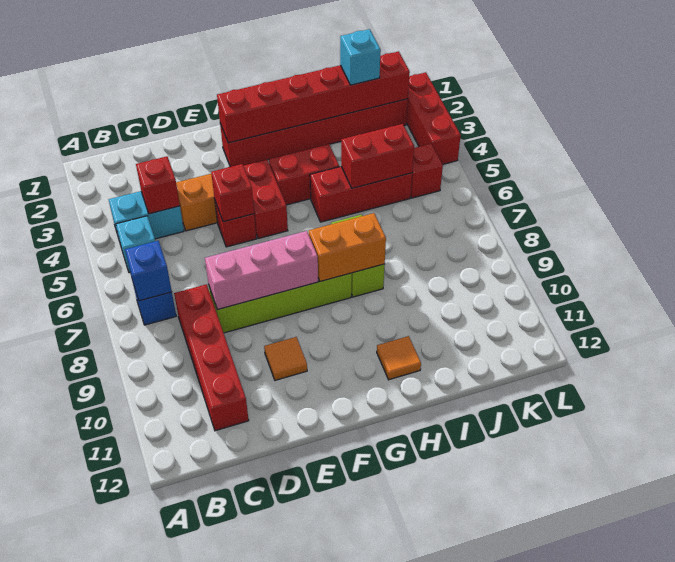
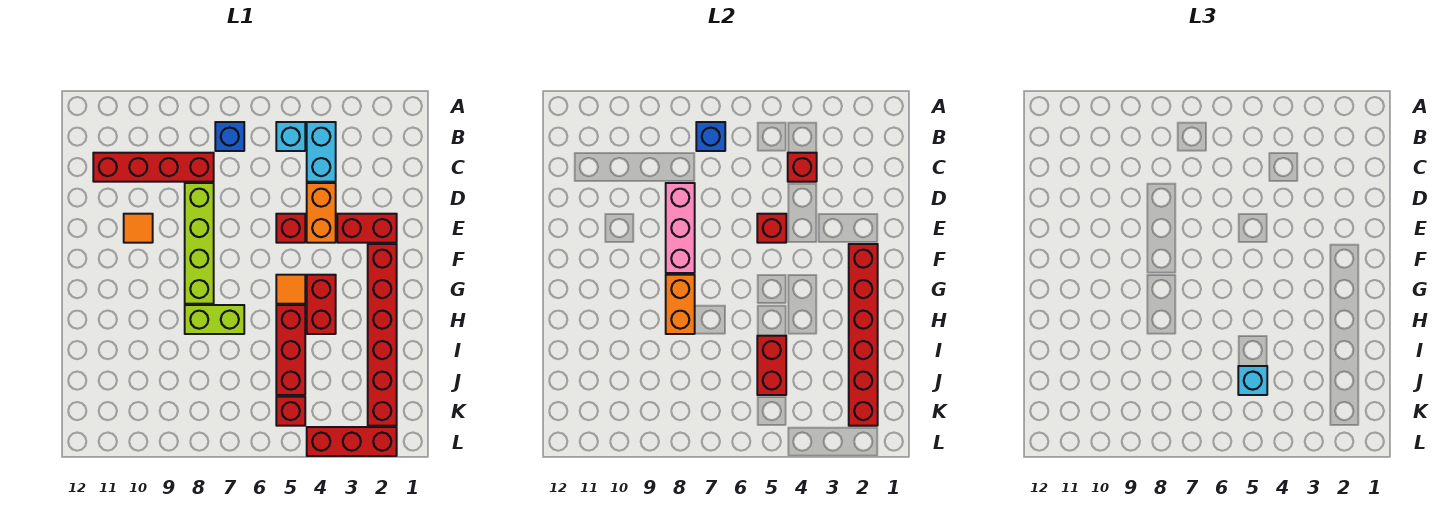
red brick F4:F5 level 1 -> red brick E2:E3 level 1
orange tile H11 level 1 -> orange tile G5 level 1
cyan brick J2 level 3 -> cyan brick J5 level 3

